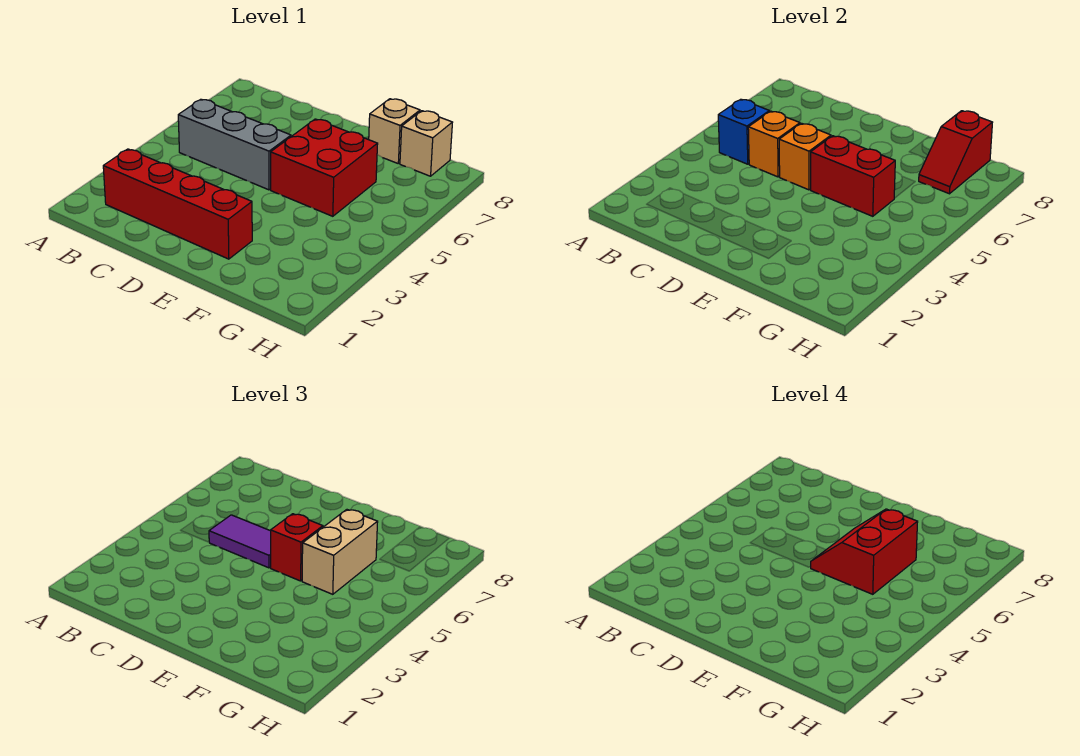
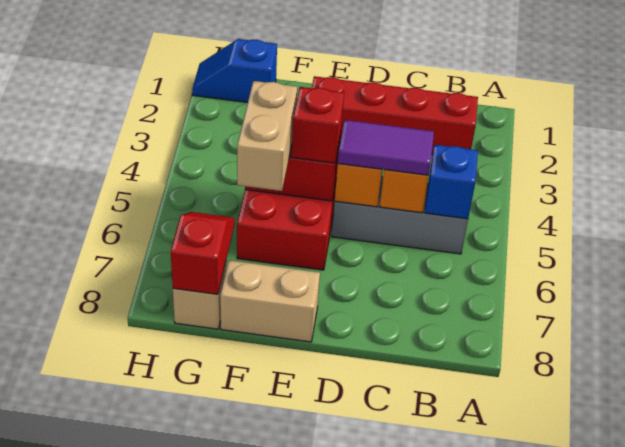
red slope E5:F6 level 4 top F -> none
tan brick F8 level 1 -> tan brick E8:F8 level 1
none -> blue slope G1:H1 level 1 top G

